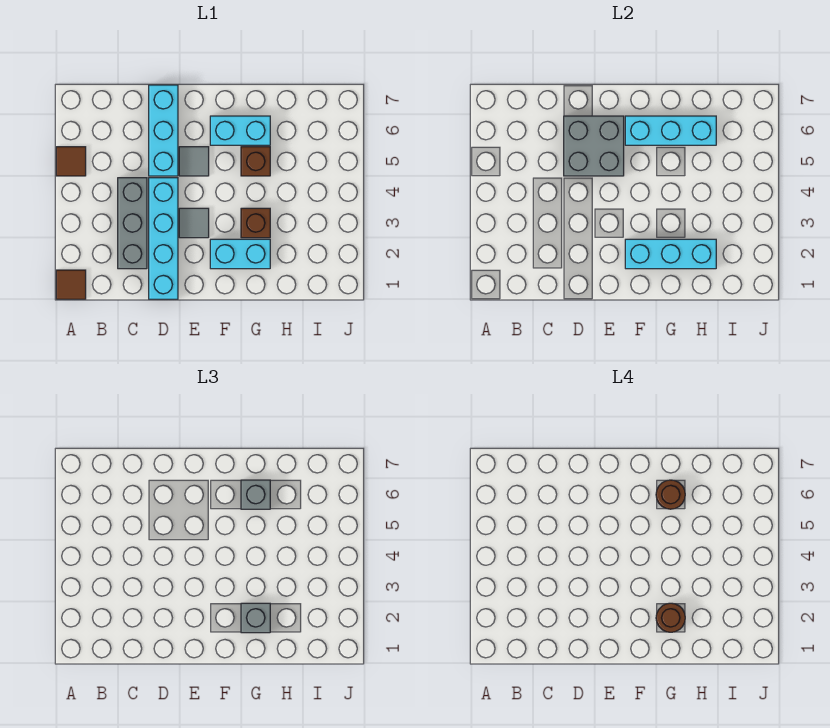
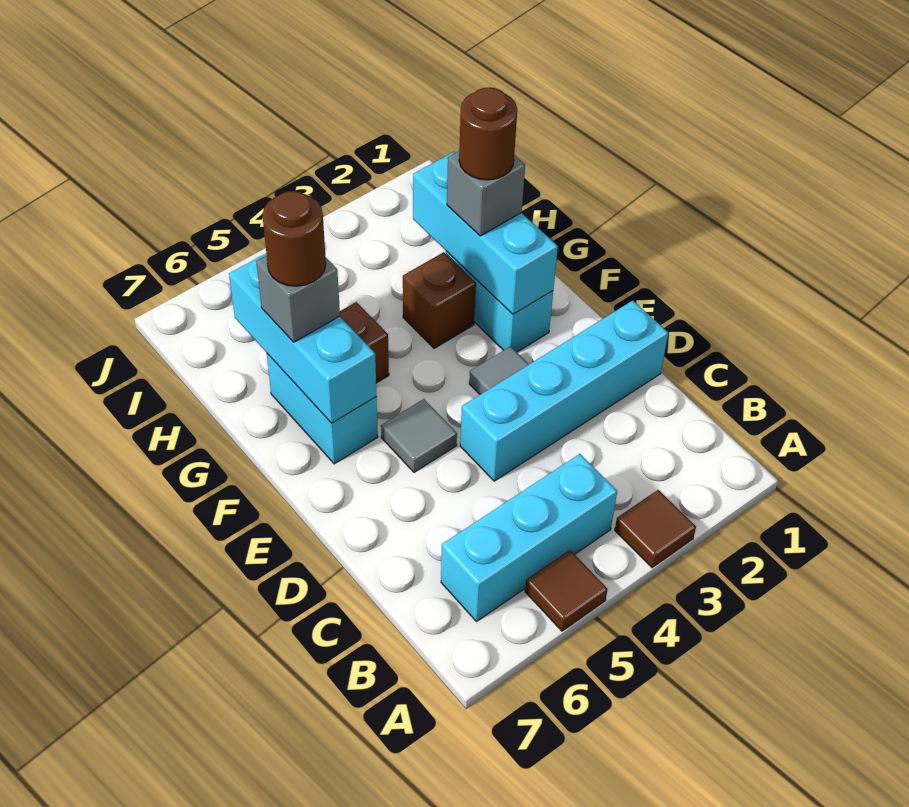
brown tile A1 level 1 -> brown tile A3 level 1
grey brick C2:C4 level 1 -> none
cyan brick D5:D7 level 1 -> cyan brick B4:B6 level 1
grey brick D5:E6 level 2 -> none

